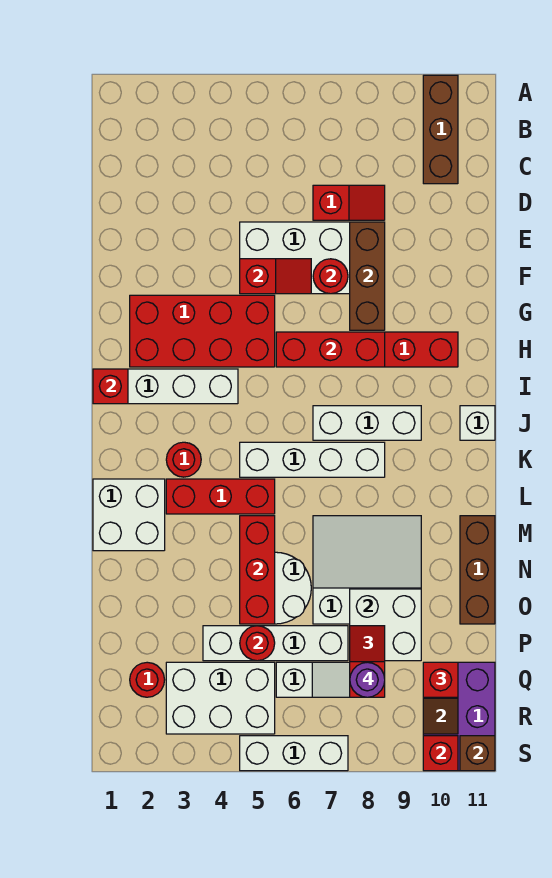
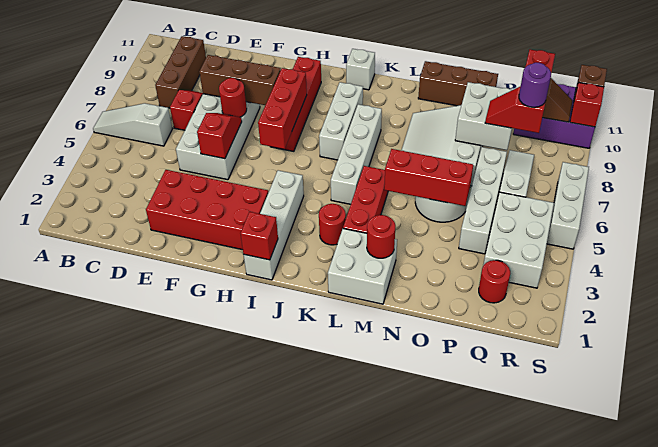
none -> white slope A6:C6 level 1 top C
brown brick A10:C10 level 1 -> brown brick C8:C10 level 1
red brick G2:H5 level 1 -> red brick E2:H3 level 1
red round brick P5 level 2 -> red round brick M2 level 2

